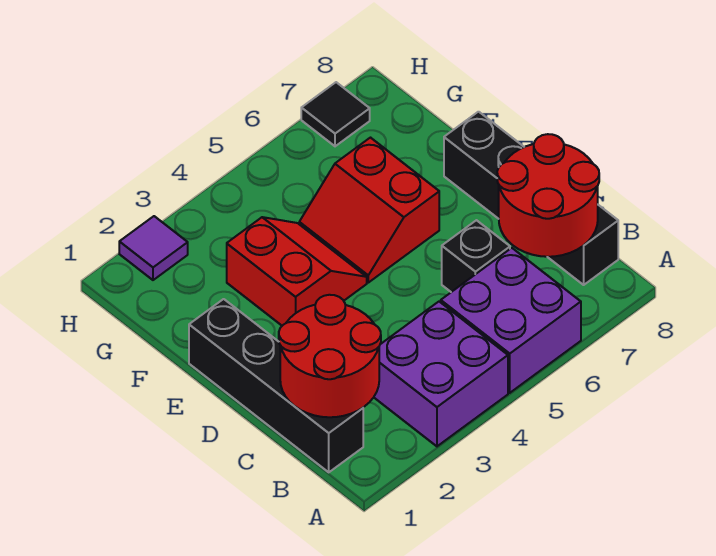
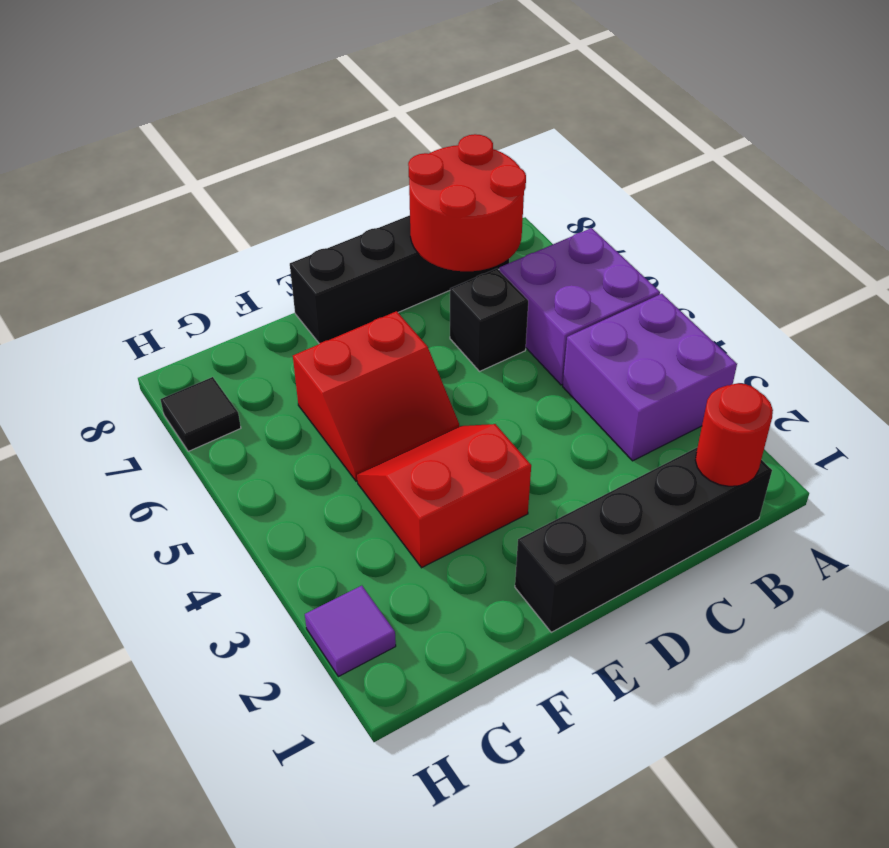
red round brick B1:C2 level 2 -> red round brick B1 level 2

